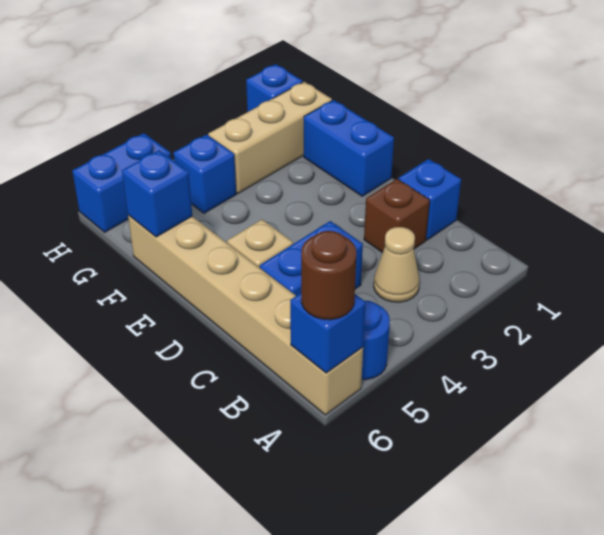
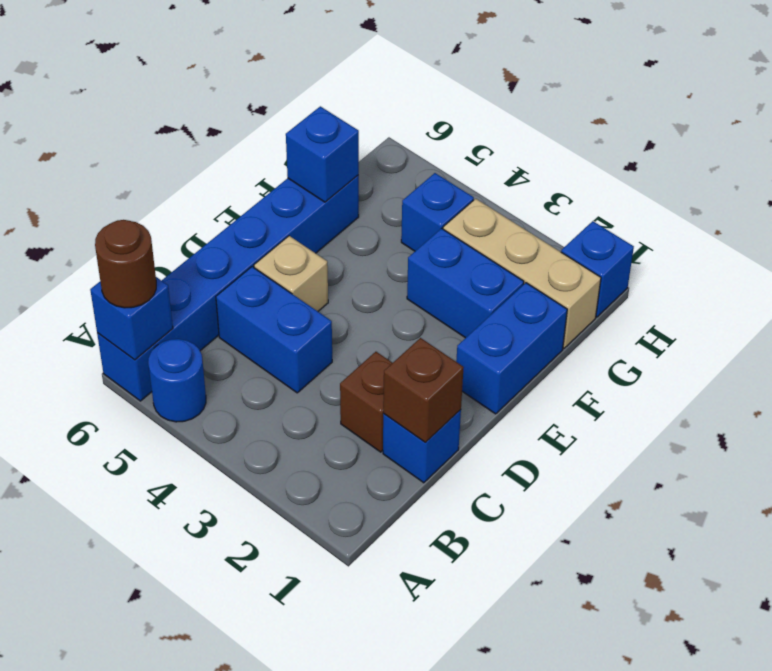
tan brick A6:F6 level 1 -> blue brick A6:F6 level 1
tan cone B3 level 1 -> none
none -> brown brick C1 level 2
blue brick H5:H6 level 1 -> blue brick F2:F3 level 1

